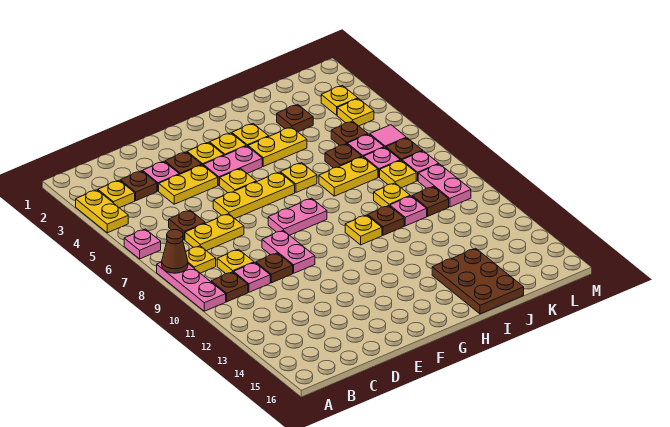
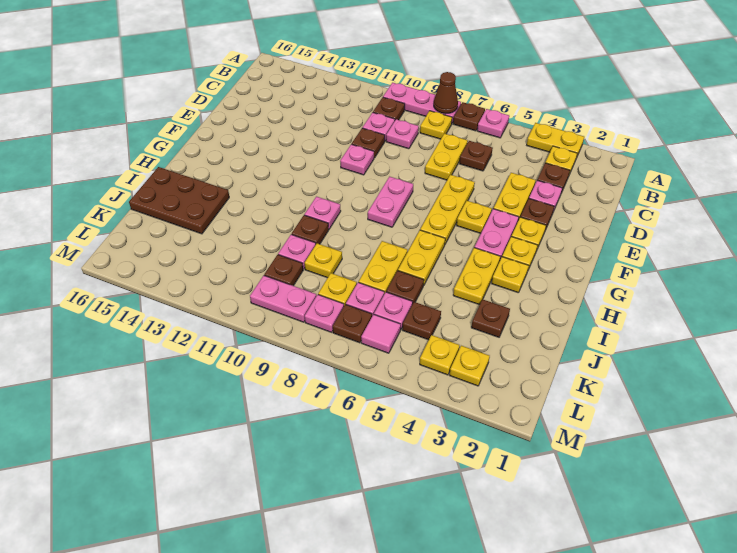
none -> brown plate A7 level 1
yellow plate C9 level 1 -> pink plate C9 level 1
pink plate E9:E10 level 1 -> pink plate E10 level 1
yellow plate H6 level 1 -> yellow plate H6:I6 level 1
yellow plate H10 level 1 -> pink plate H10 level 1

